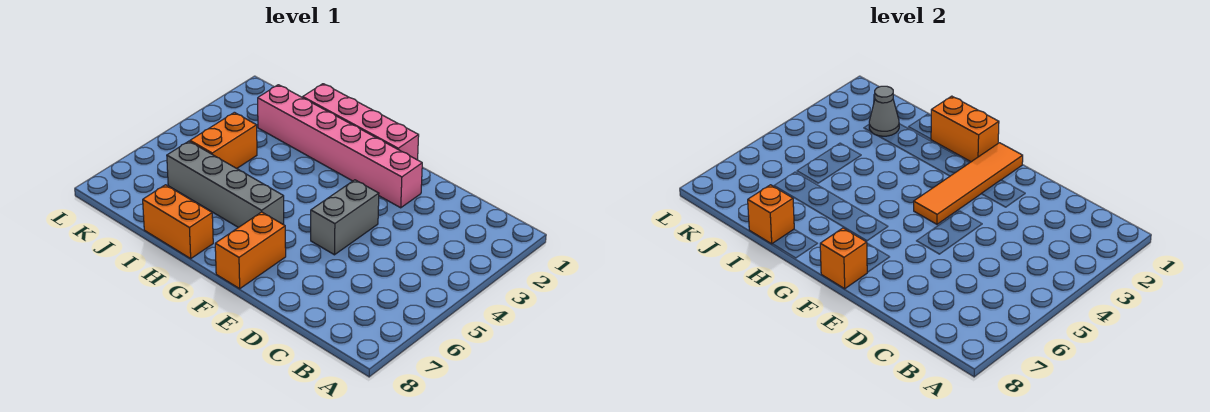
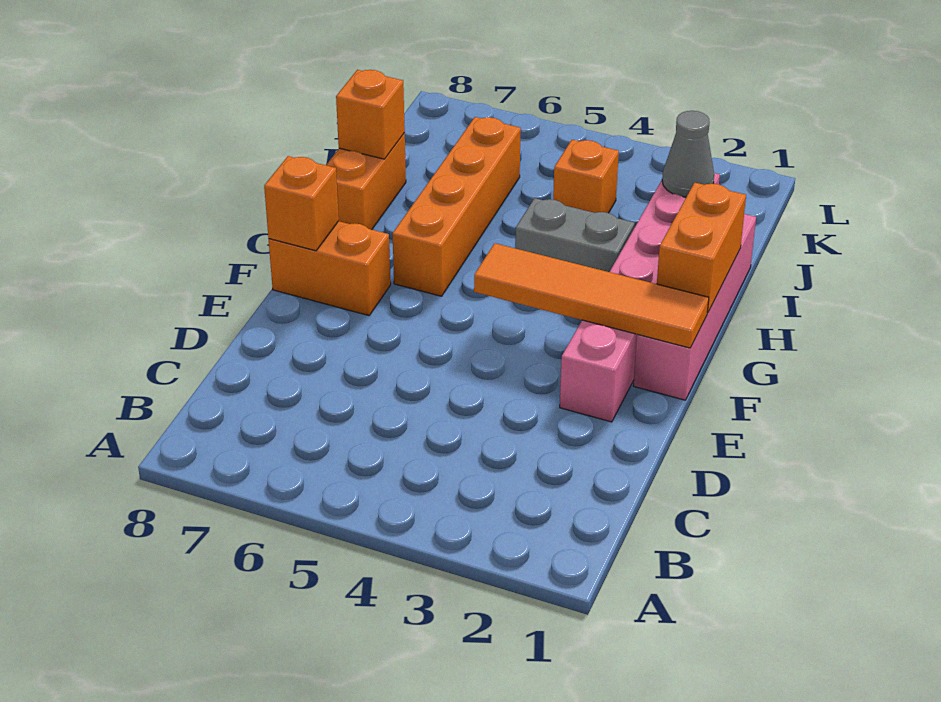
grey brick E4:E5 level 1 -> grey brick H3:H4 level 1
grey brick G6:J6 level 1 -> orange brick G6:J6 level 1
orange brick J4:J5 level 1 -> orange brick J4 level 1

